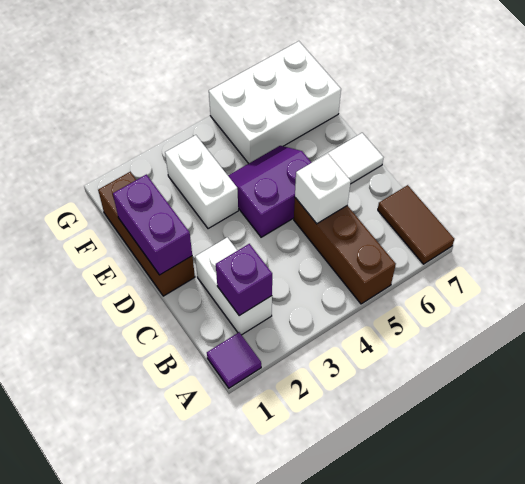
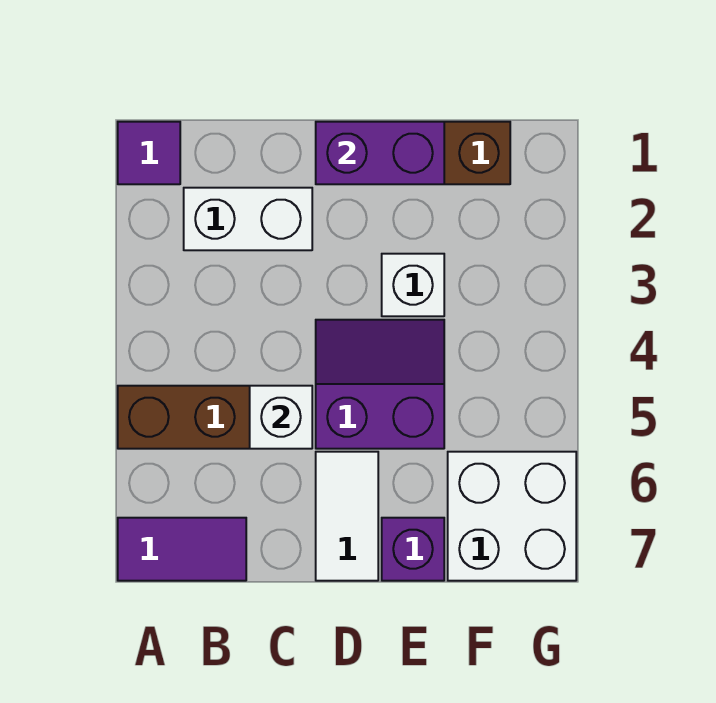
brown tile A7:B7 level 1 -> purple tile A7:B7 level 1
purple brick B2 level 2 -> purple brick E7 level 1
purple slope D4:E5 level 1 top D -> purple slope D4:E5 level 1 top 5
white brick E3:F3 level 1 -> white brick E3 level 1
white brick F5:G7 level 1 -> white brick F6:G7 level 1

